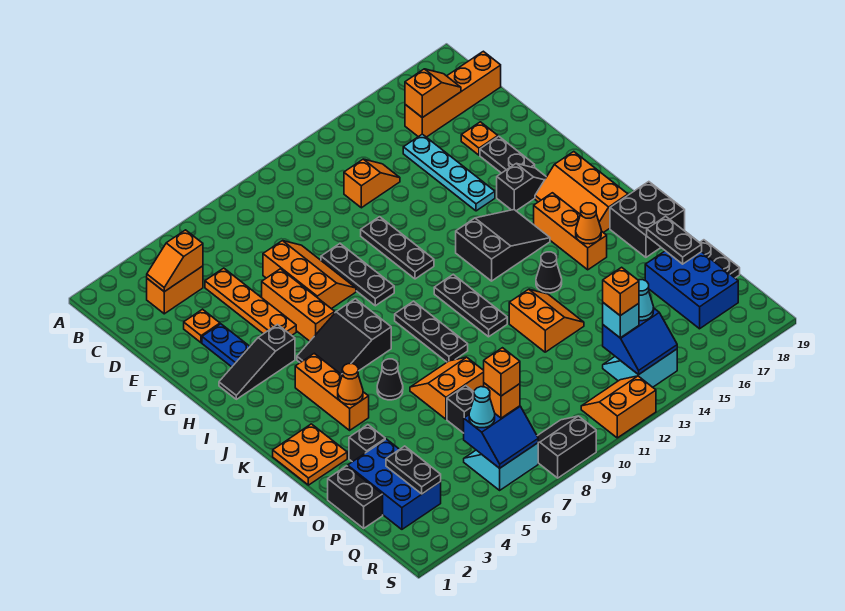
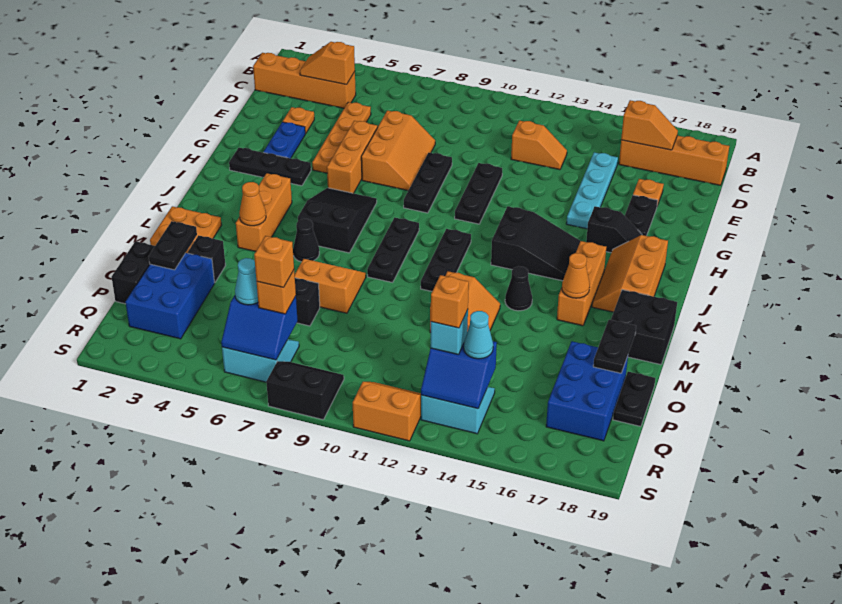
orange brick C3:C4 level 1 -> orange brick C1:C4 level 1
black slope H2:H4 level 1 top 4 -> black plate H2:H4 level 1
black slope I5:J7 level 1 top 7 -> black slope I6:K7 level 1 top K
black plate P3:Q3 level 2 -> black plate N2:O2 level 2

